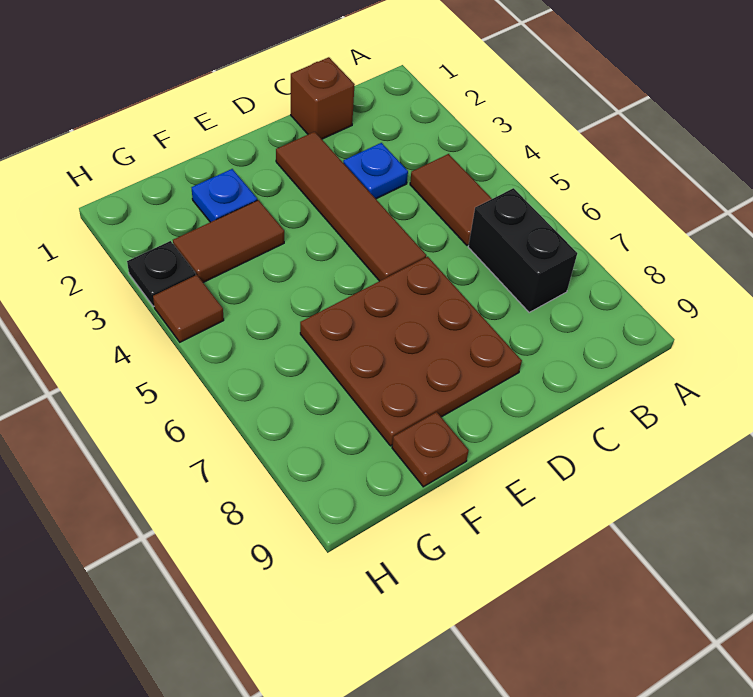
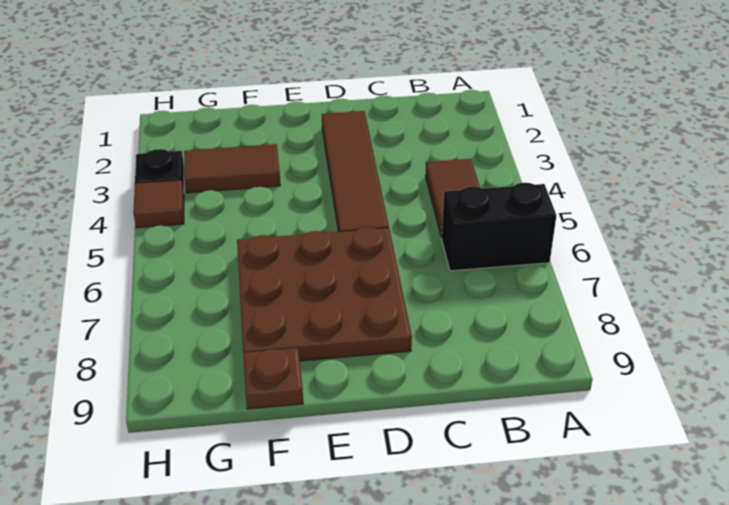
black brick B6:B7 level 1 -> black brick A6:B6 level 1
brown brick C1 level 1 -> none
blue plate C3 level 1 -> none
blue plate F2 level 1 -> none

